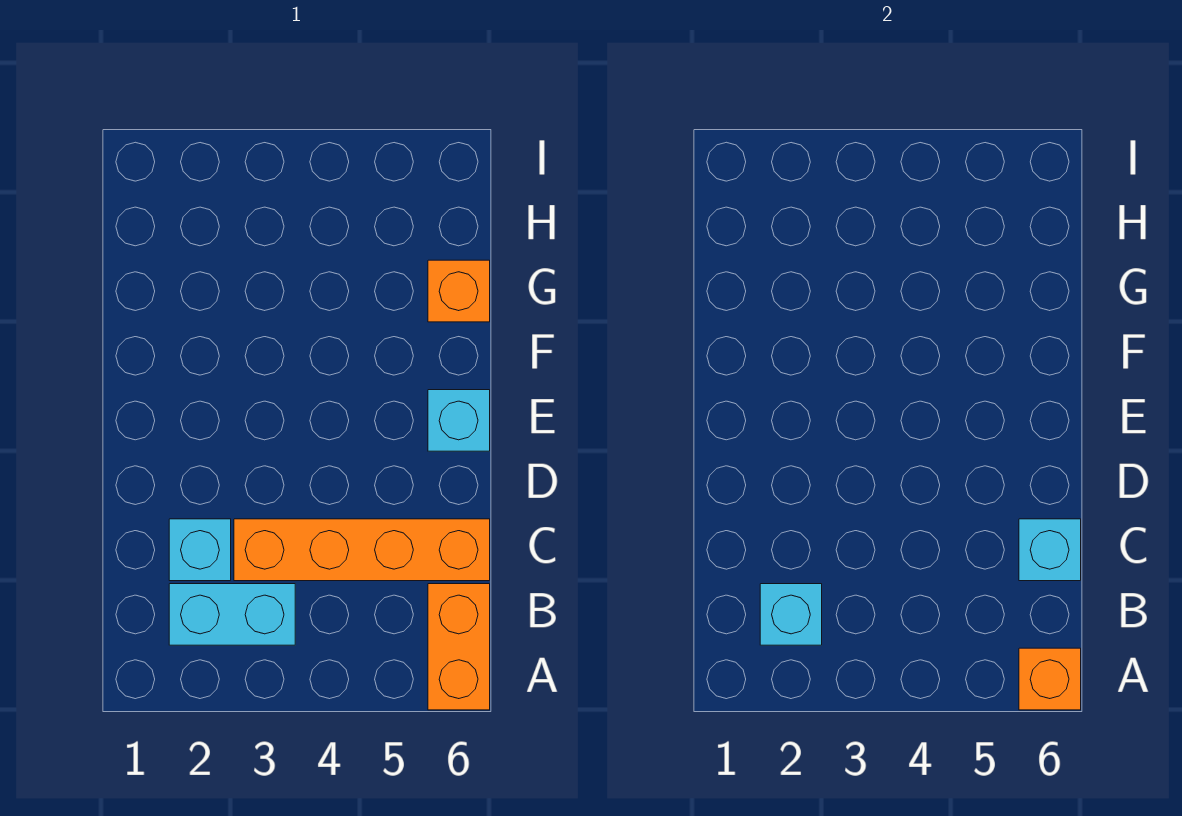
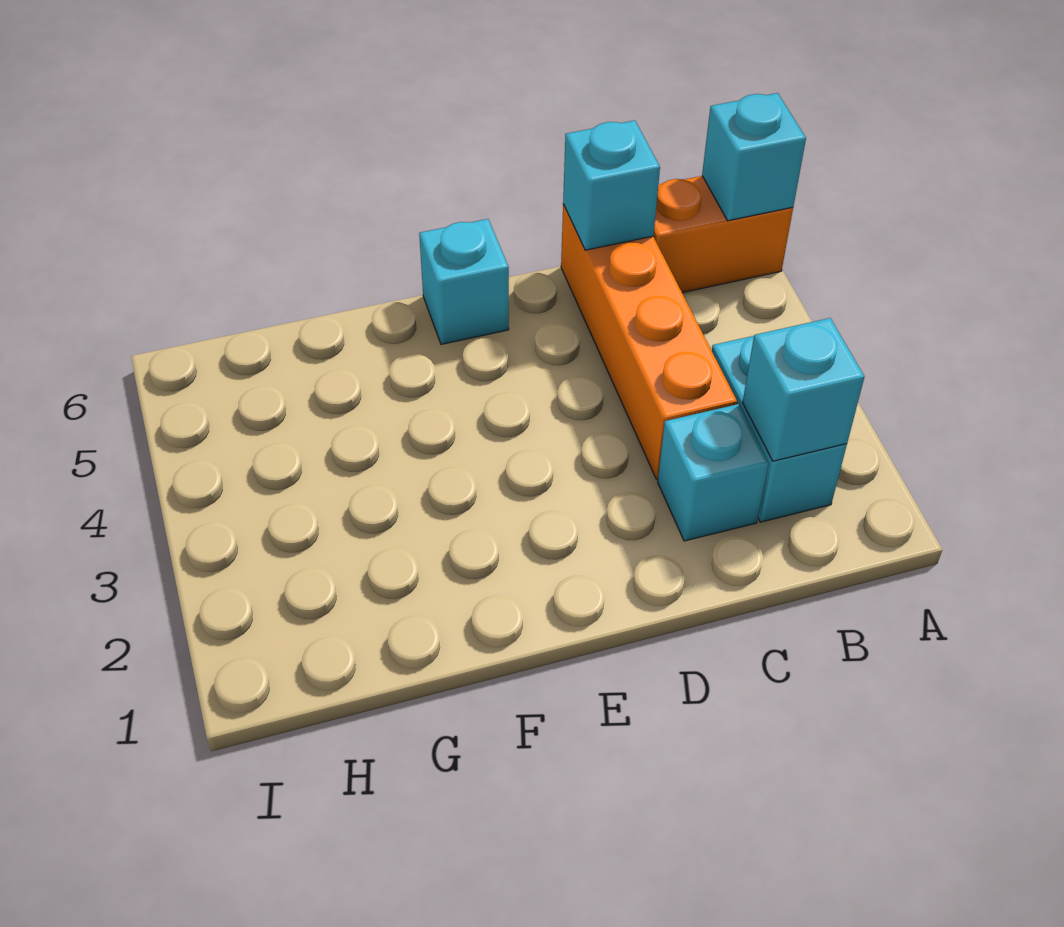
orange brick A6 level 2 -> cyan brick A6 level 2
orange brick G6 level 1 -> none

